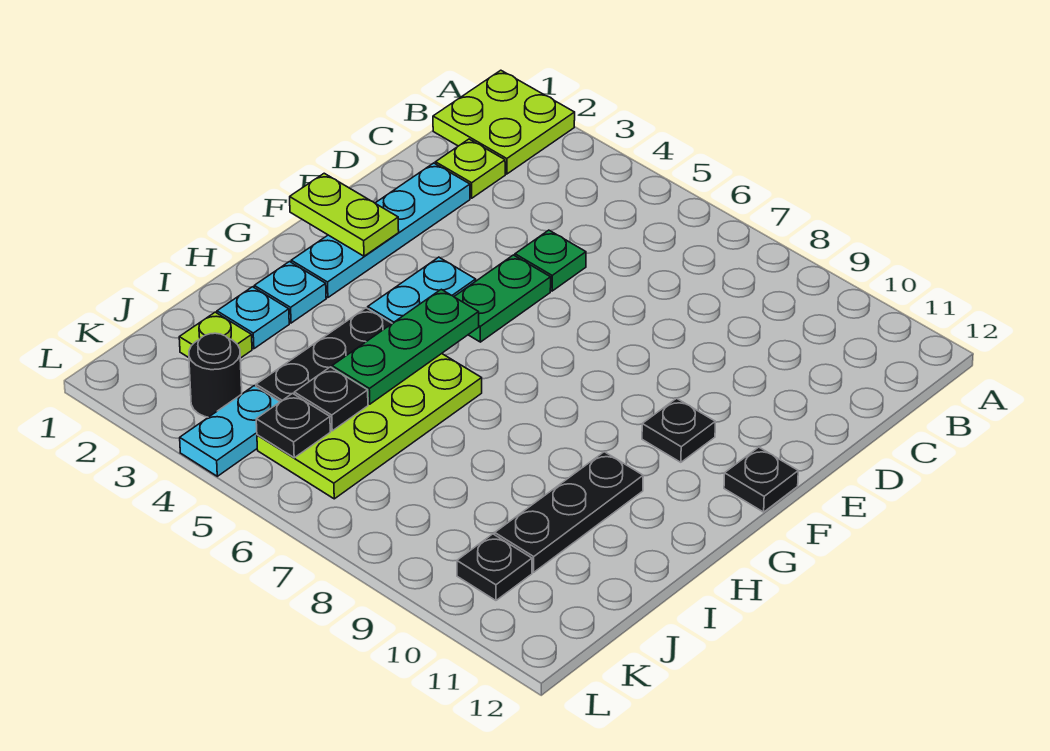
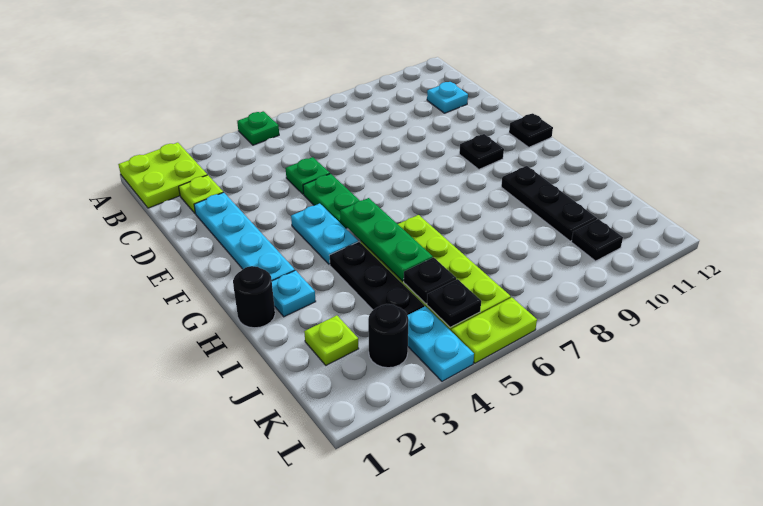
none -> green plate A5 level 1
lime plate F1:F2 level 2 -> lime plate L5:L6 level 1
none -> black round brick H1 level 1
cyan plate I2 level 1 -> cyan plate C11 level 1

